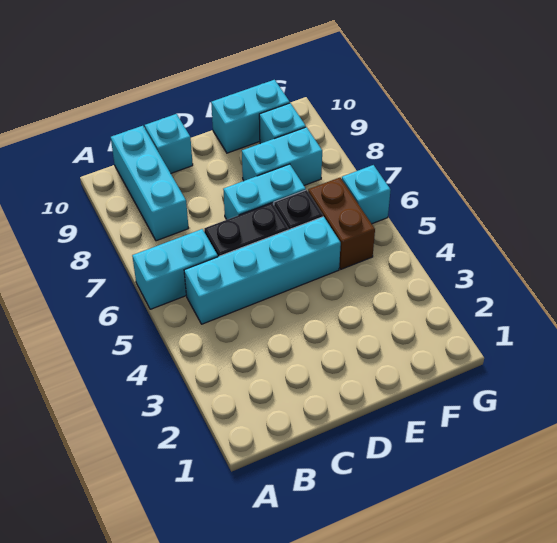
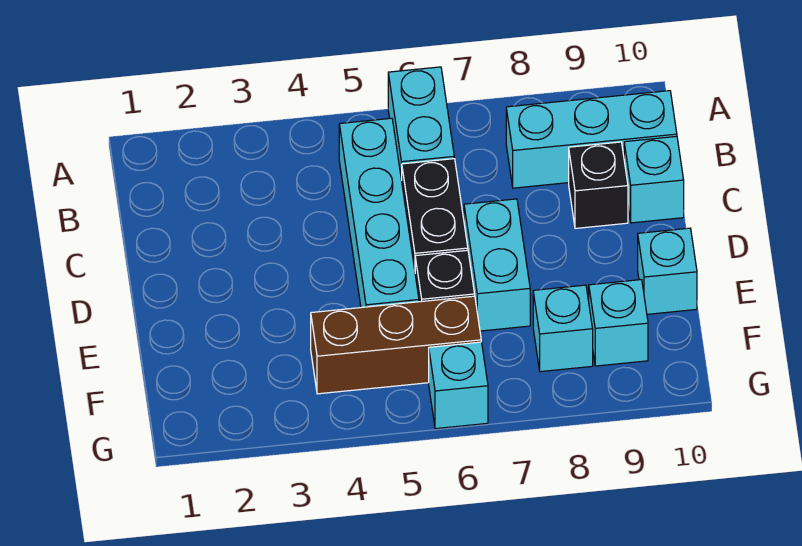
none -> black brick C9 level 1
cyan brick E8:F8 level 1 -> cyan brick F8 level 1
cyan brick E10:F10 level 1 -> cyan brick E10 level 1
brown brick F5:F6 level 1 -> brown brick F4:F6 level 1

